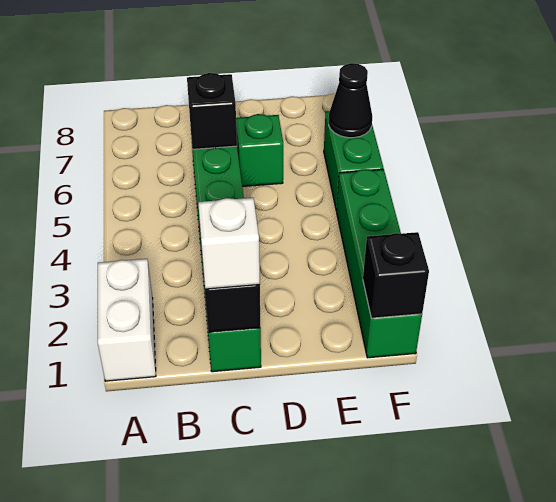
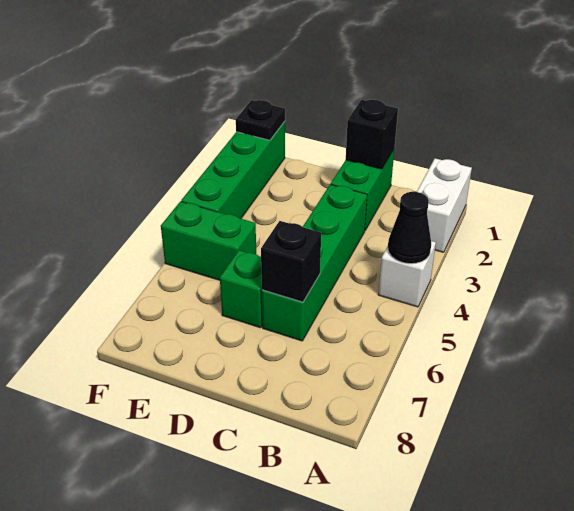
white brick C1 level 3 -> white brick A4 level 1
black brick F1 level 2 -> black plate F1 level 2
green brick F5:F6 level 1 -> green brick E5:F5 level 1
black cone F6 level 2 -> black cone A4 level 2

